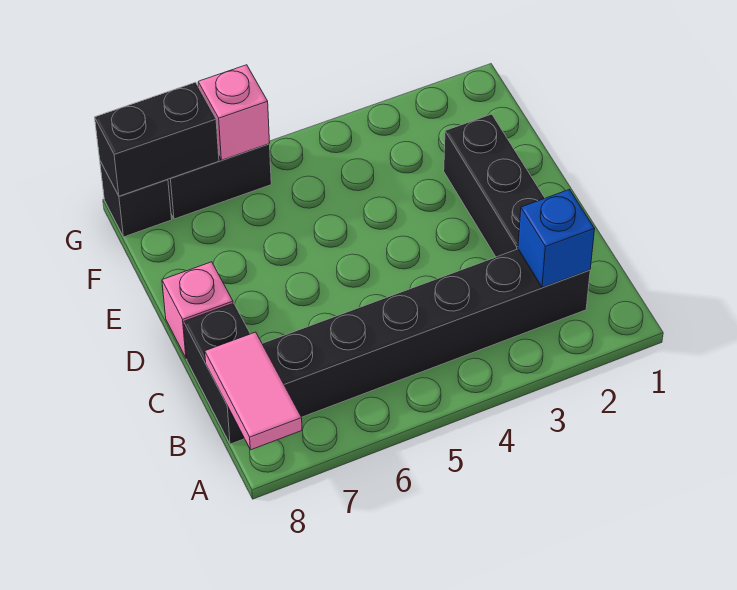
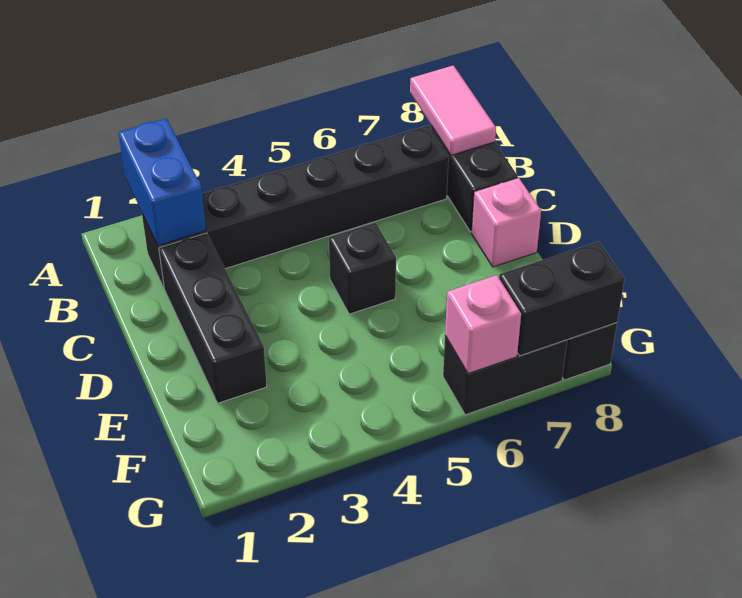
blue brick B2 level 2 -> blue brick A2:B2 level 2
none -> black brick D5 level 1

